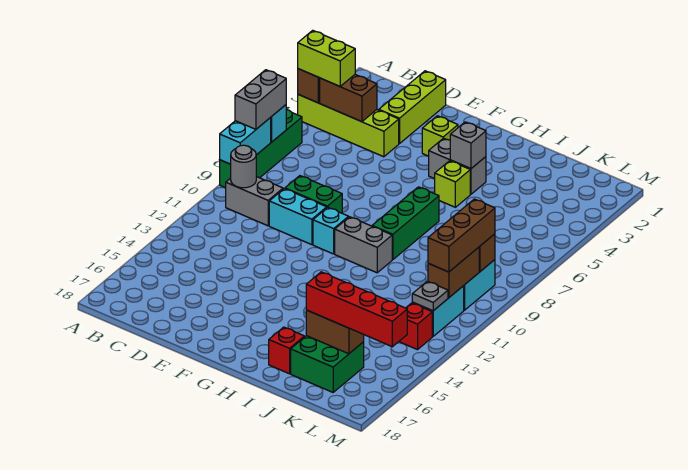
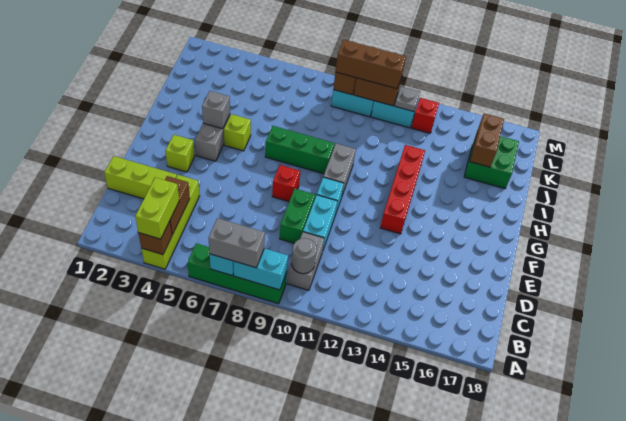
red brick I17 level 1 -> red brick F8 level 1
red brick J16:M16 level 3 -> red brick F13:I13 level 1

